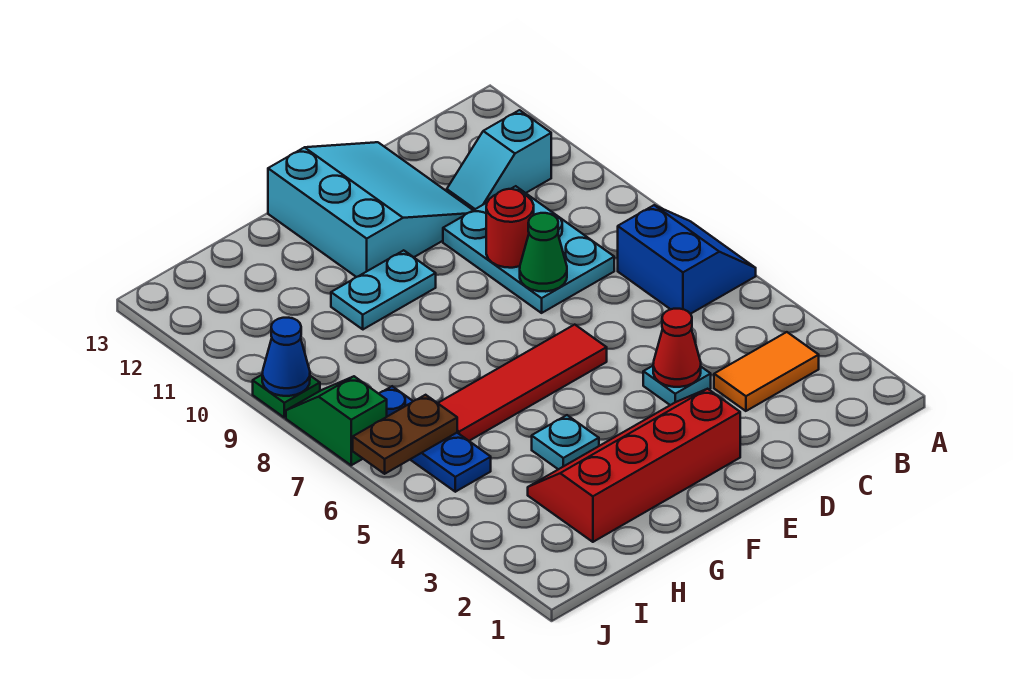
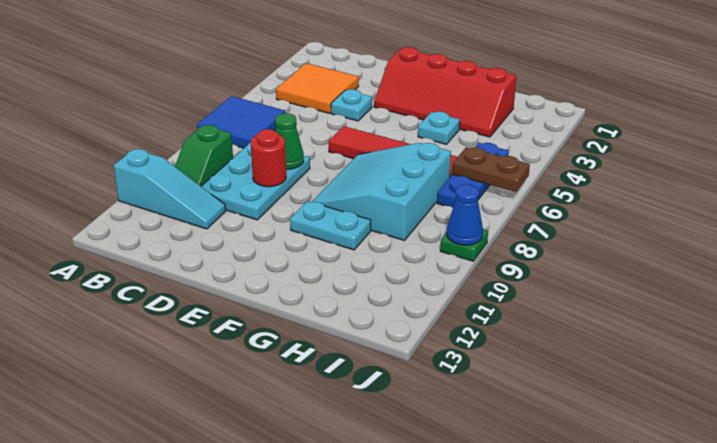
blue slope A6:B7 level 1 top B -> blue tile A6:B7 level 1
orange tile B3:C3 level 1 -> orange tile B3:C4 level 1
cyan slope B11:C11 level 1 top B -> cyan slope A11:C11 level 1 top A
red cone D4 level 2 -> none
cyan slope D11:F13 level 1 top F -> cyan slope F7:H9 level 1 top H
green slope J7:J8 level 1 top 7 -> green slope B9:B10 level 1 top 9

